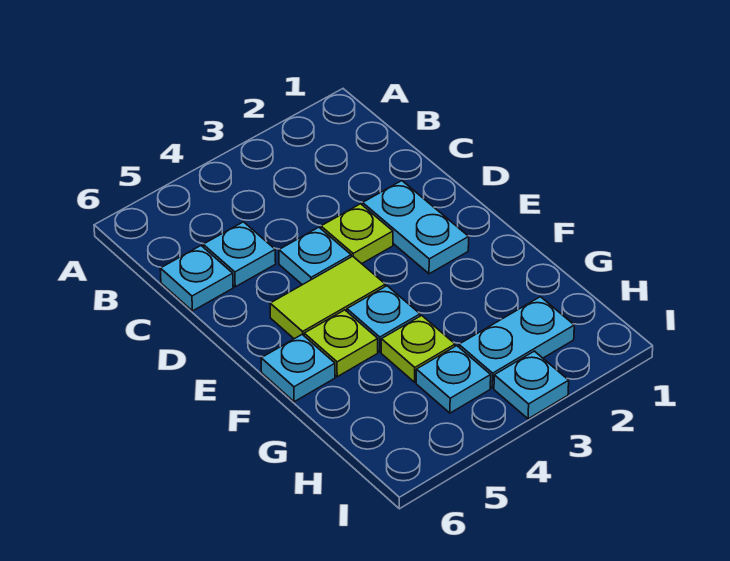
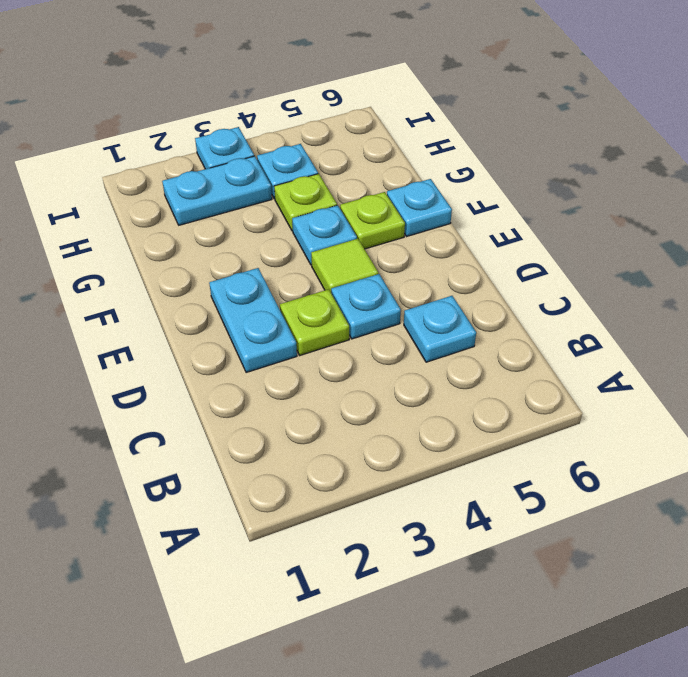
cyan plate C6 level 1 -> none
lime tile E4:E5 level 1 -> lime tile E4 level 1

